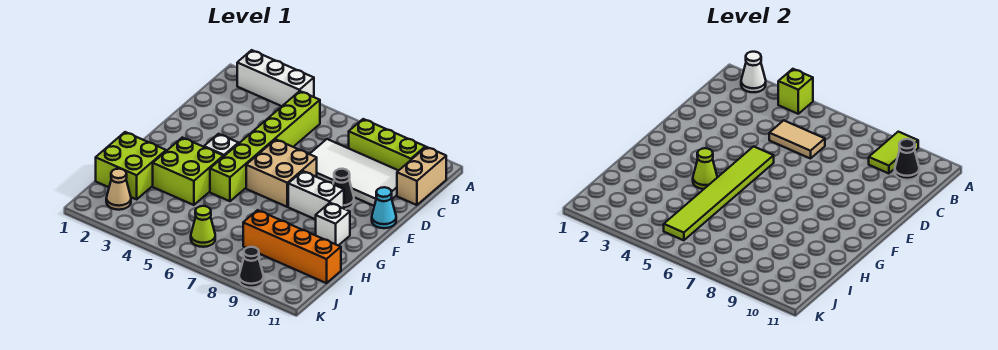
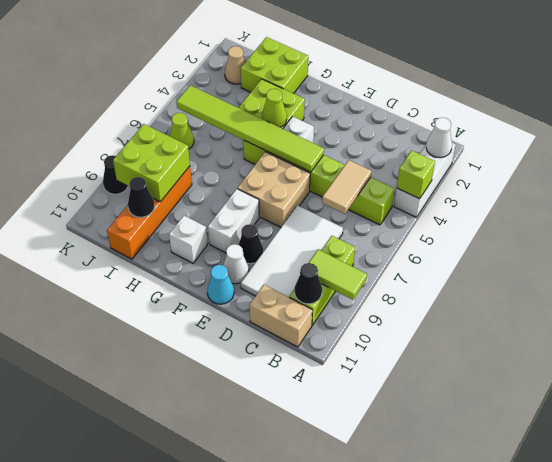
none -> white cone E10 level 1
none -> lime brick I8:J9 level 2
none -> black cone I10 level 2

